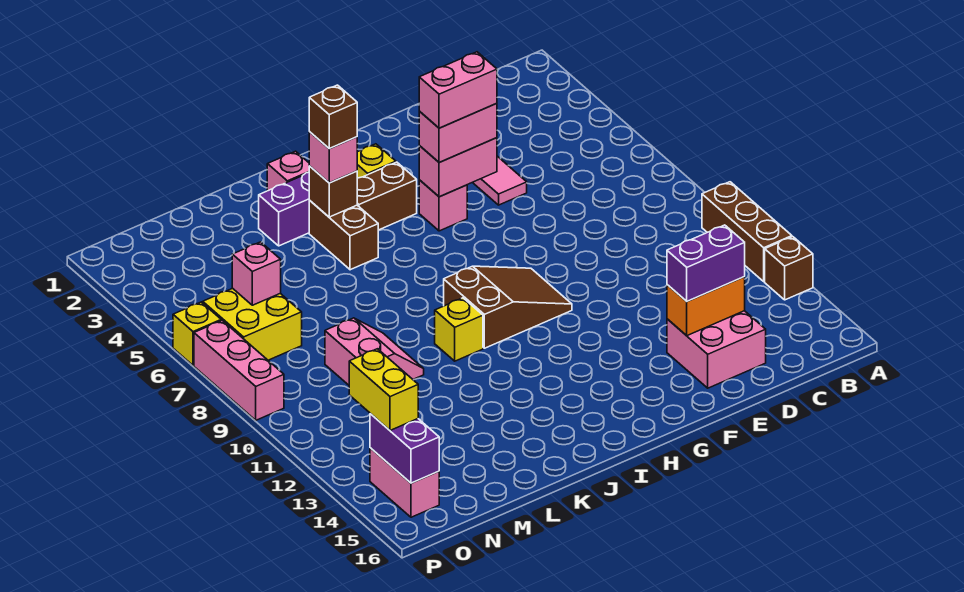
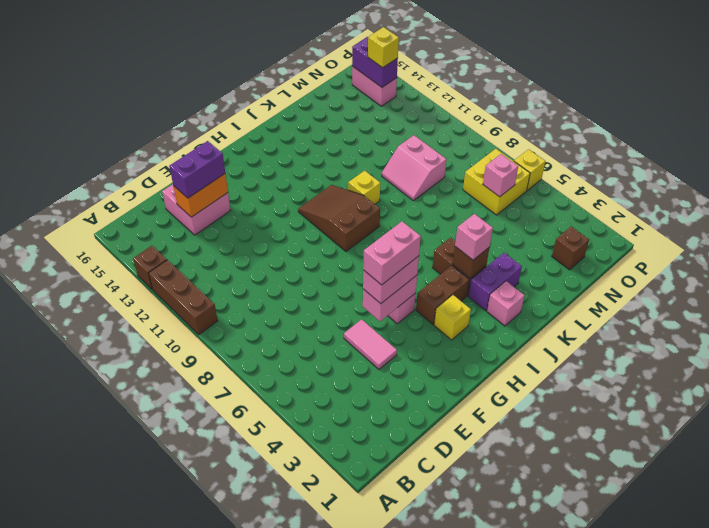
brown slope G9:I10 level 1 top I -> brown slope H9:I11 level 1 top 9
brown brick J4 level 4 -> brown brick N2 level 1
yellow brick O13:O14 level 3 -> yellow brick O14 level 3
pink brick P7:P9 level 1 -> none

